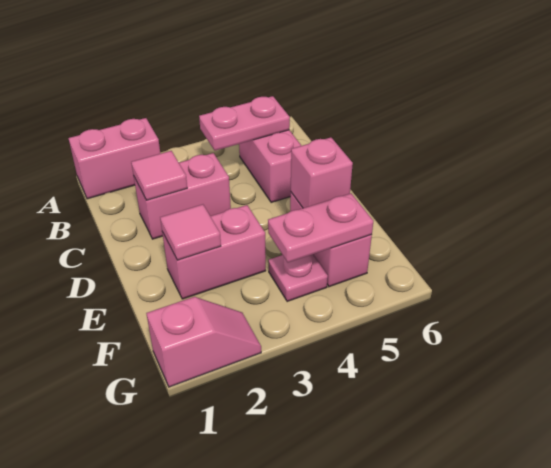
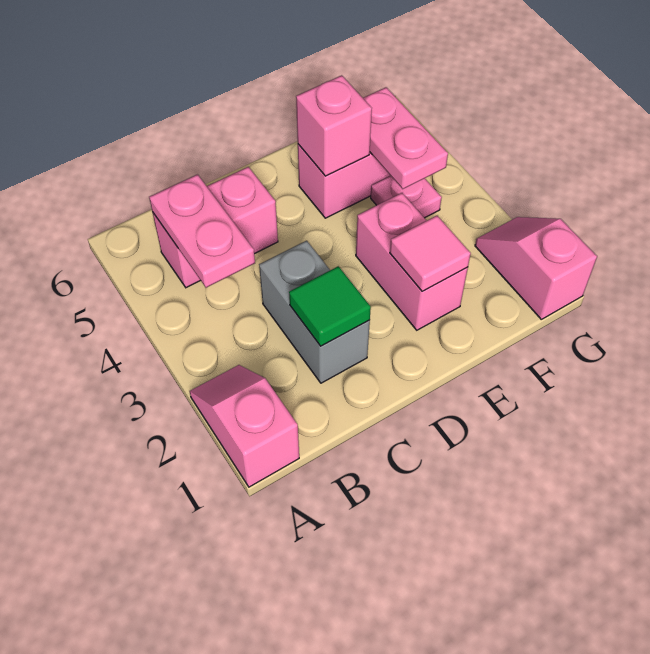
pink brick A1:A2 level 1 -> pink slope A1:A2 level 1 top 1
pink brick C2:C3 level 1 -> grey brick C2:C3 level 1
pink tile C2 level 2 -> green tile C2 level 2

